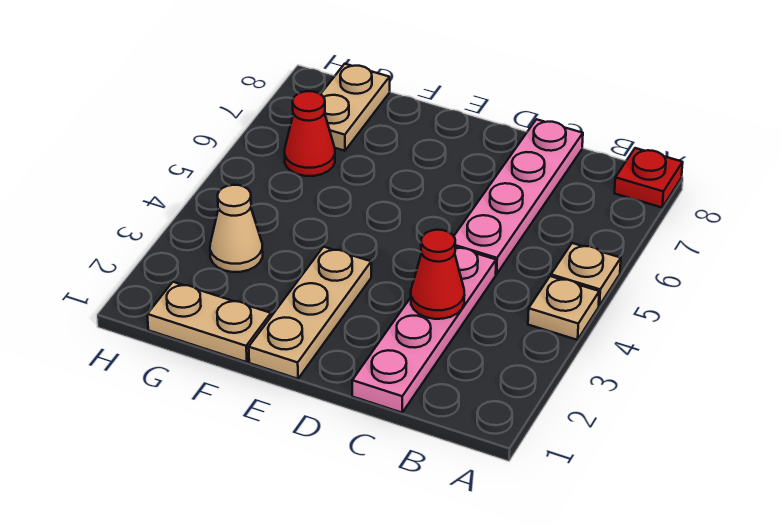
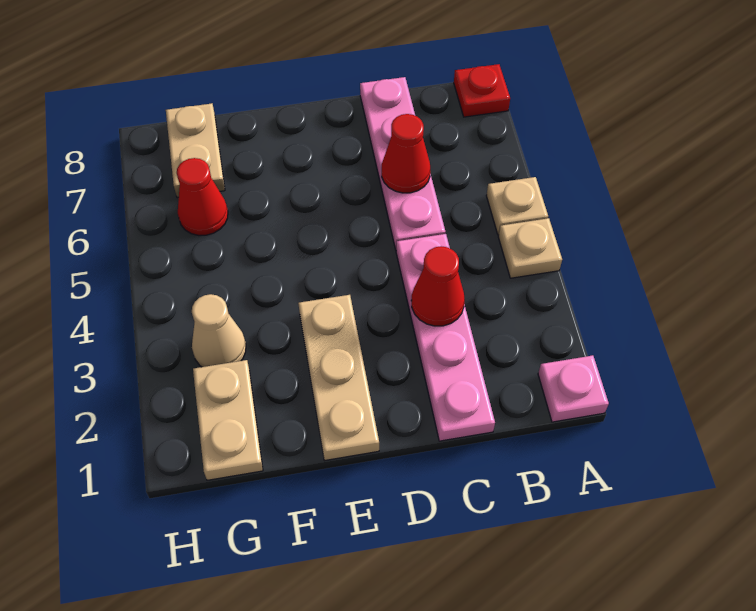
none -> pink plate A1 level 1
none -> red cone C6 level 2
tan plate F1:G1 level 1 -> tan plate G1:G2 level 1

